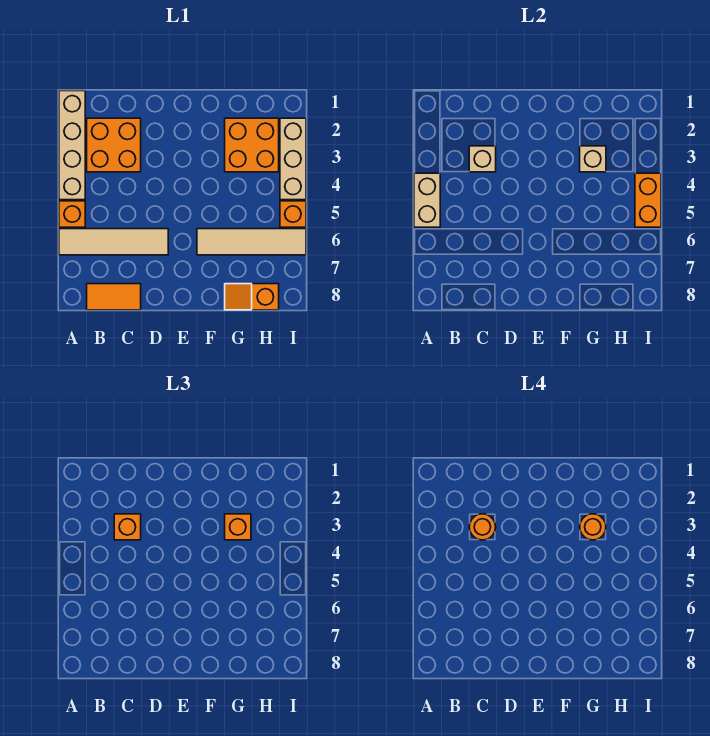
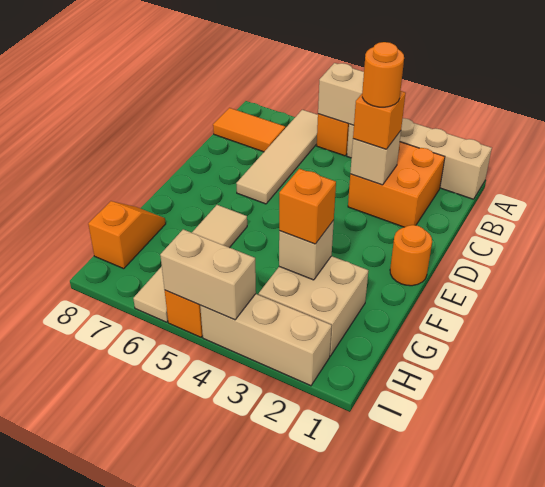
orange tile B8:C8 level 1 -> orange tile B7:B8 level 1
orange brick G2:H3 level 1 -> tan brick G2:H3 level 1
orange round brick G3 level 4 -> orange round brick E1 level 1
orange brick I4:I5 level 2 -> tan brick I4:I5 level 2

